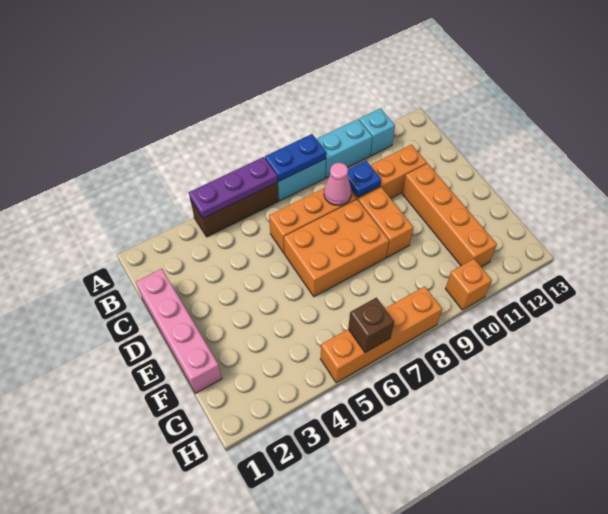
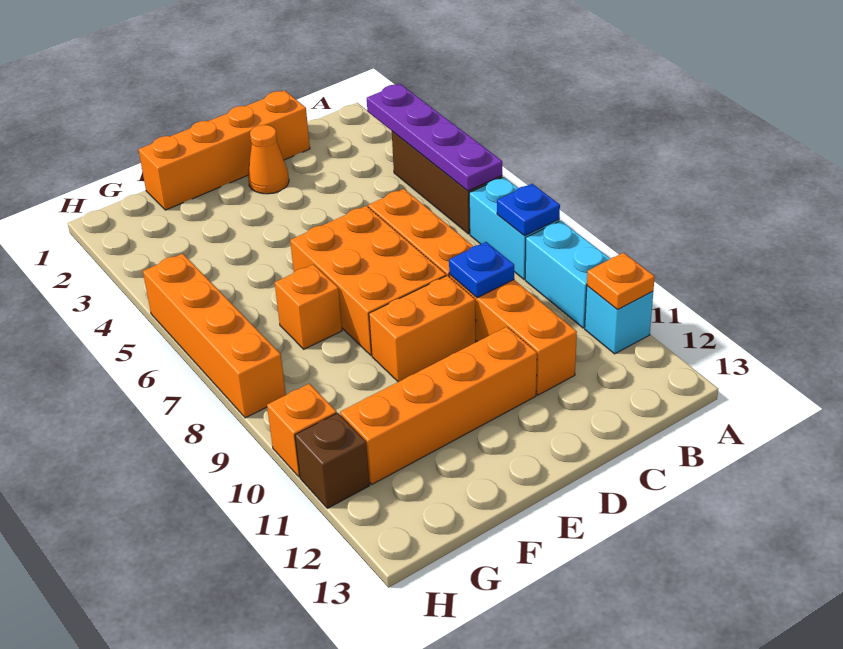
purple plate A4:A6 level 2 -> purple plate A3:A6 level 2
blue plate A7:A8 level 2 -> blue plate A8 level 2
none -> orange plate A11 level 2
pink brick C1:F1 level 1 -> orange brick C1:F1 level 1
pink cone C8 level 2 -> none
none -> orange cone D2 level 1
none -> orange brick F7 level 1
brown brick H6 level 2 -> brown brick H11 level 1

